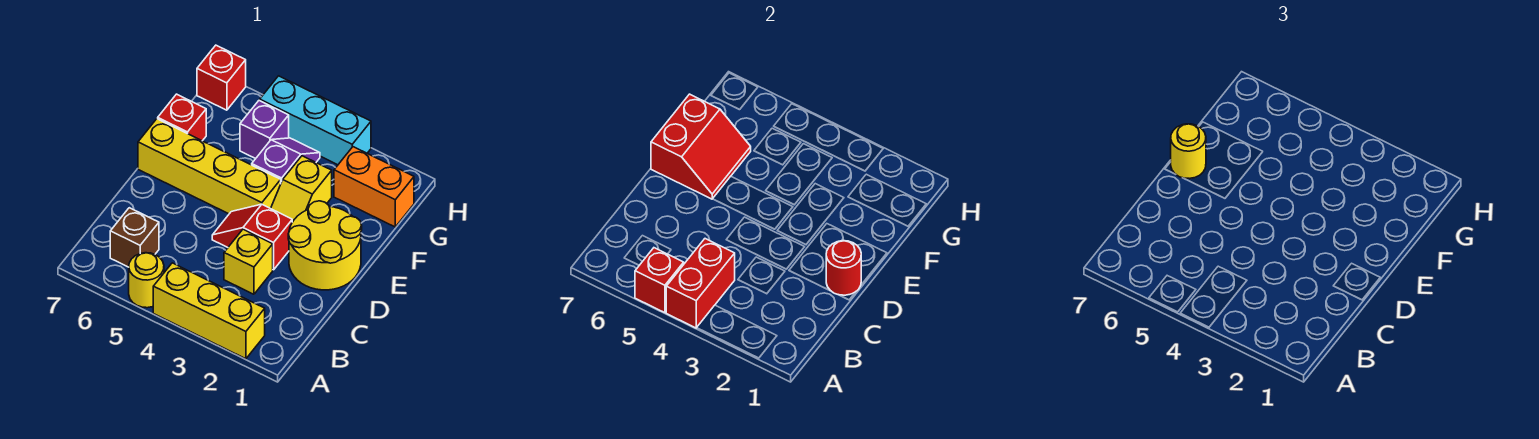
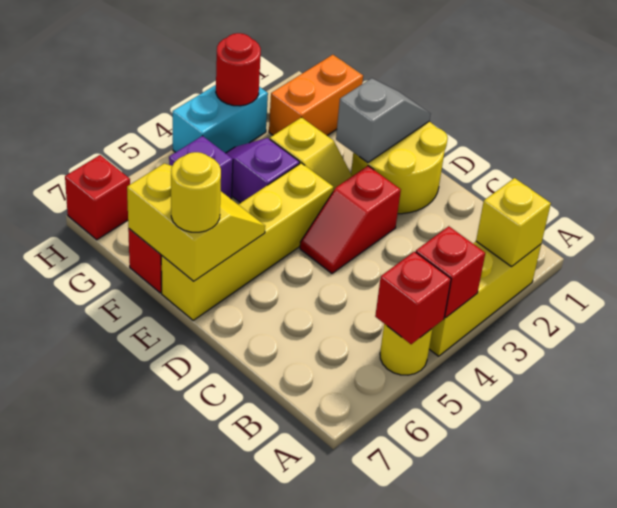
red brick A4:B4 level 2 -> red brick A4 level 2
brown brick B6 level 1 -> none
yellow brick C3 level 1 -> yellow brick A2 level 2
red round brick D1 level 2 -> red round brick H3 level 2
none -> grey slope E1:E2 level 2 top 2
red slope E6:F7 level 2 top 7 -> yellow slope E6:F7 level 2 top 7
cyan brick H3:H5 level 1 -> cyan brick H3:H4 level 1

